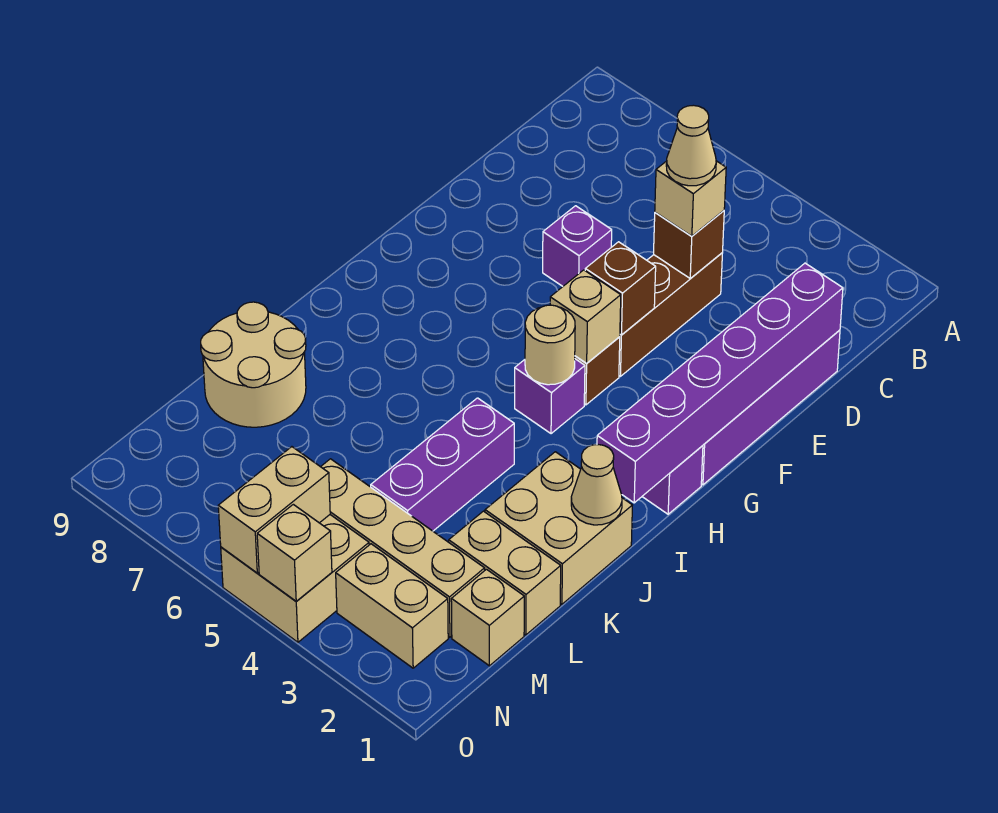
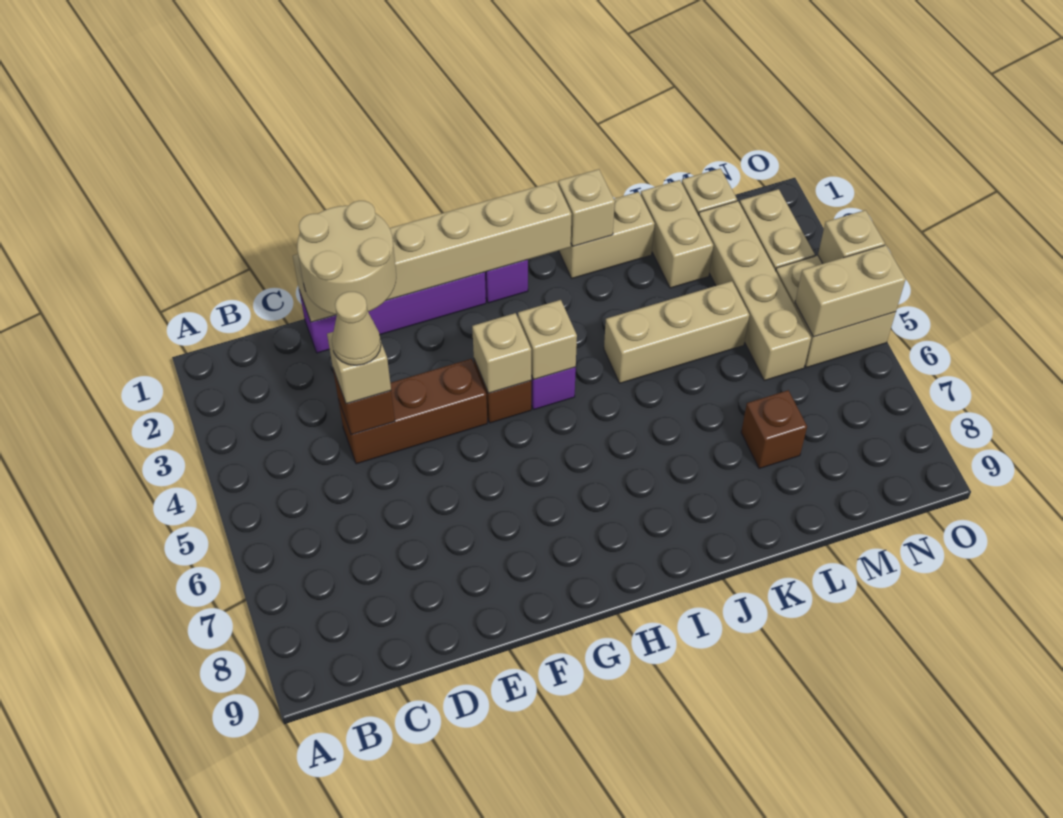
purple brick D1:I1 level 2 -> tan brick D1:I1 level 2
purple brick E6 level 1 -> none
brown brick F4 level 2 -> brown brick L7 level 1
tan round brick H4 level 2 -> tan brick H4 level 2
tan brick J1:K2 level 1 -> tan brick J1:K1 level 1
tan cone J1 level 2 -> tan brick J1 level 2
purple brick J4:L4 level 1 -> tan brick J4:L4 level 1
tan round brick K8:L9 level 1 -> tan round brick D1:E2 level 3

